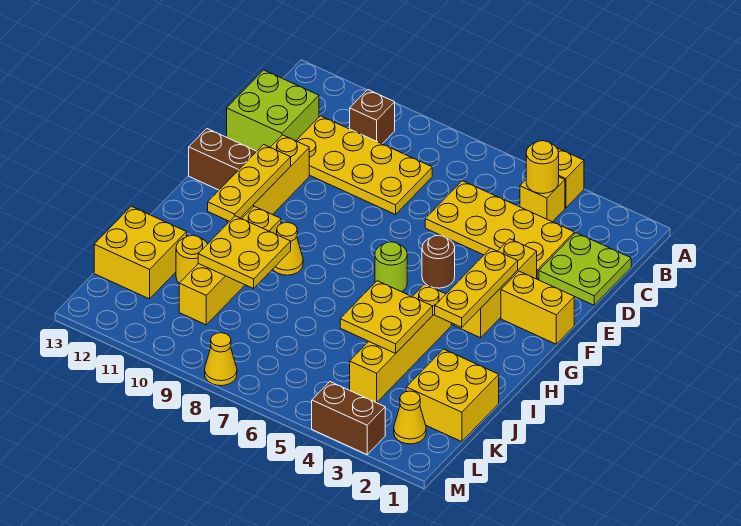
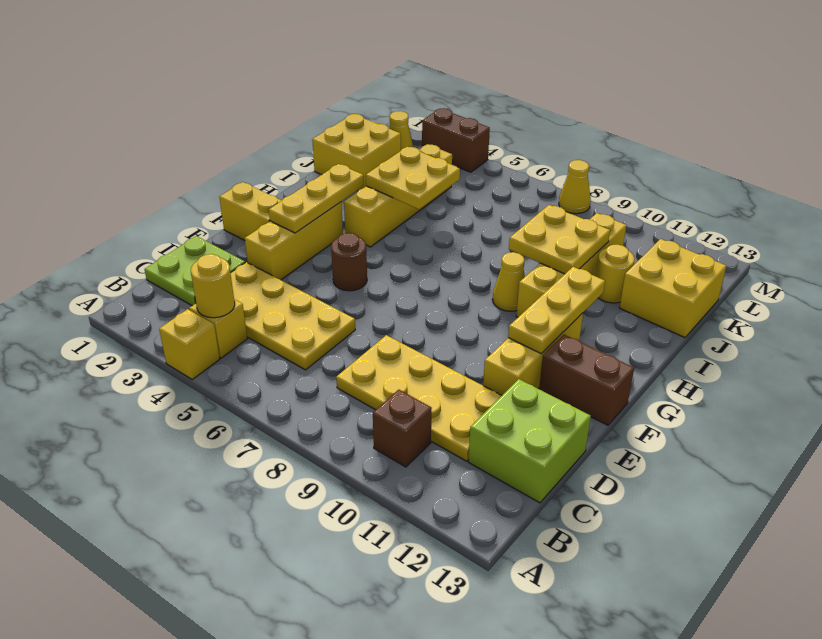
lime round brick G6 level 1 -> none

